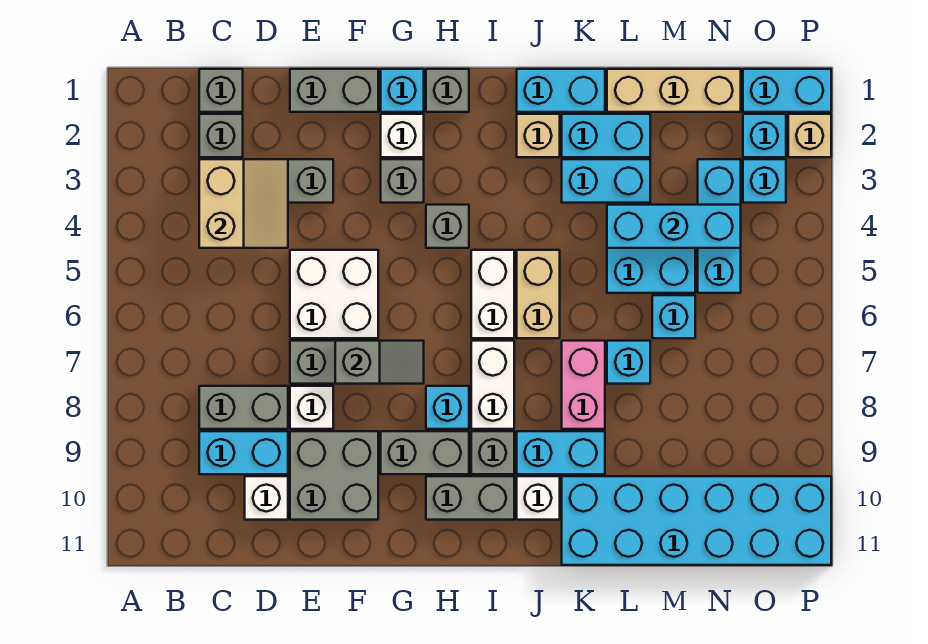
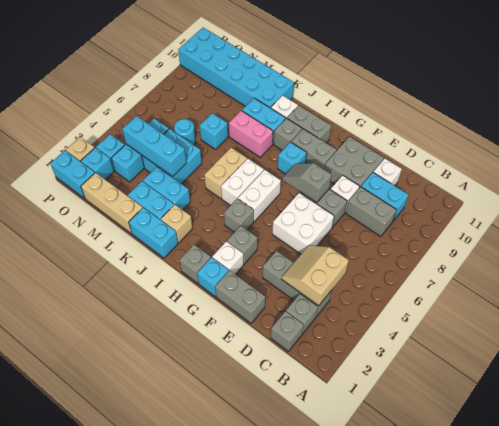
white brick I7:I8 level 1 -> white brick H5:H6 level 1
pink brick K7:K8 level 1 -> pink brick J8:K8 level 1
cyan brick M6 level 1 -> cyan round brick M6 level 1

